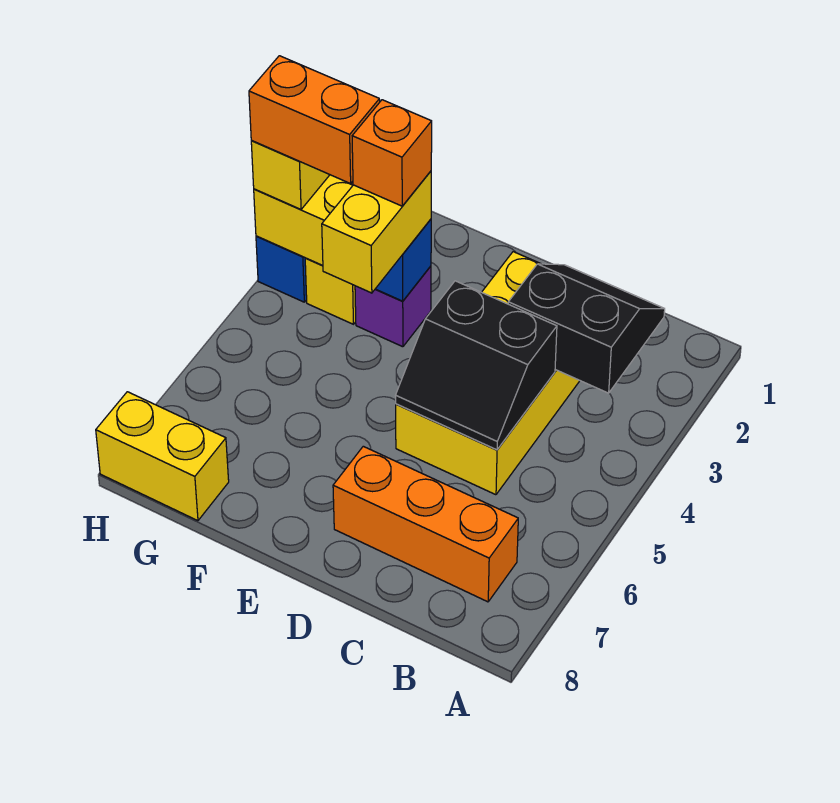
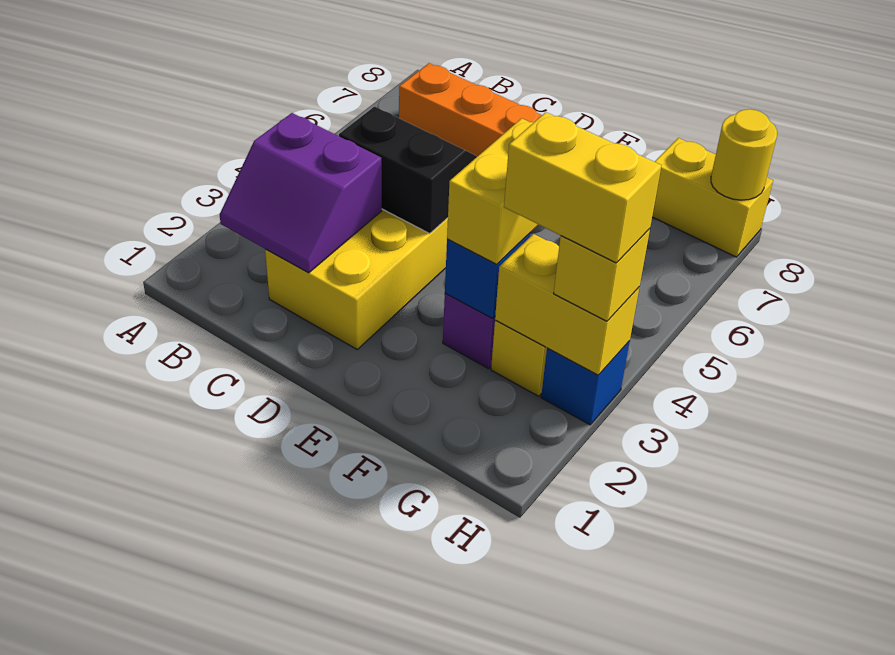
black slope B2:C3 level 2 top 3 -> purple slope B2:C3 level 2 top 3
orange brick F3 level 4 -> none
orange brick G3:H3 level 4 -> yellow brick G3:H3 level 4
none -> yellow round brick H8 level 2

